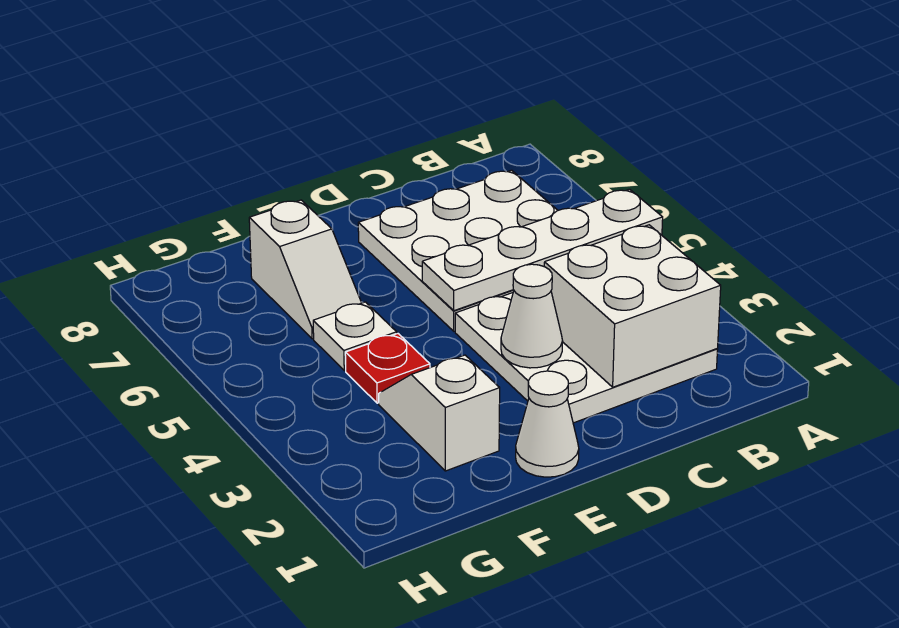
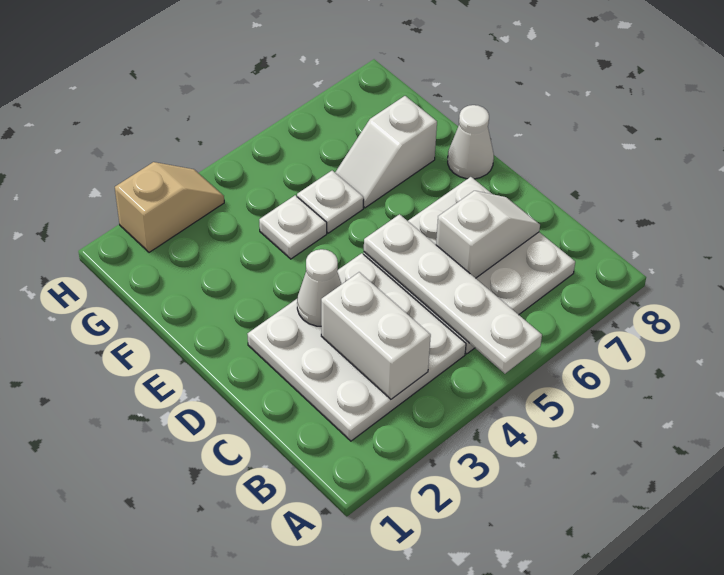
white brick B2:C3 level 2 -> white brick B3:C3 level 2
white cone E1 level 1 -> white cone E8 level 1
white slope F2:F3 level 1 top 2 -> white slope C6:C7 level 2 top 6
red plate F4 level 1 -> white plate F4 level 1
none -> tan slope H2:H3 level 1 top 2

